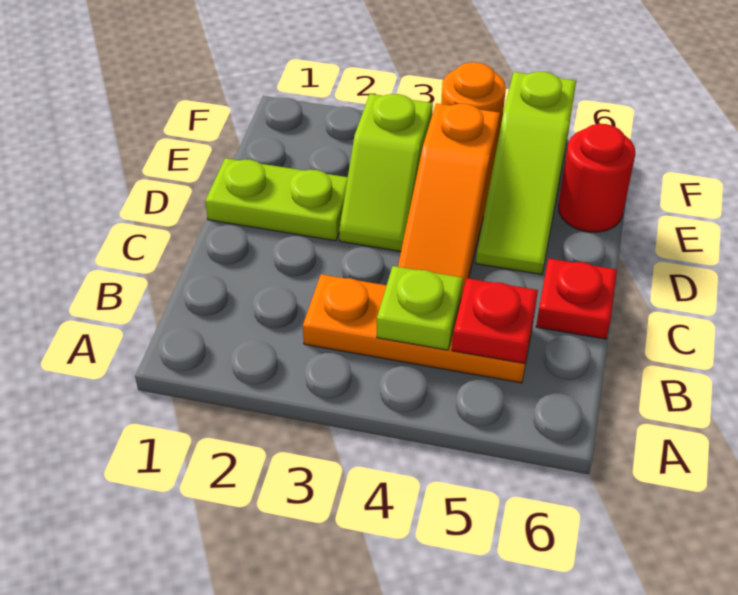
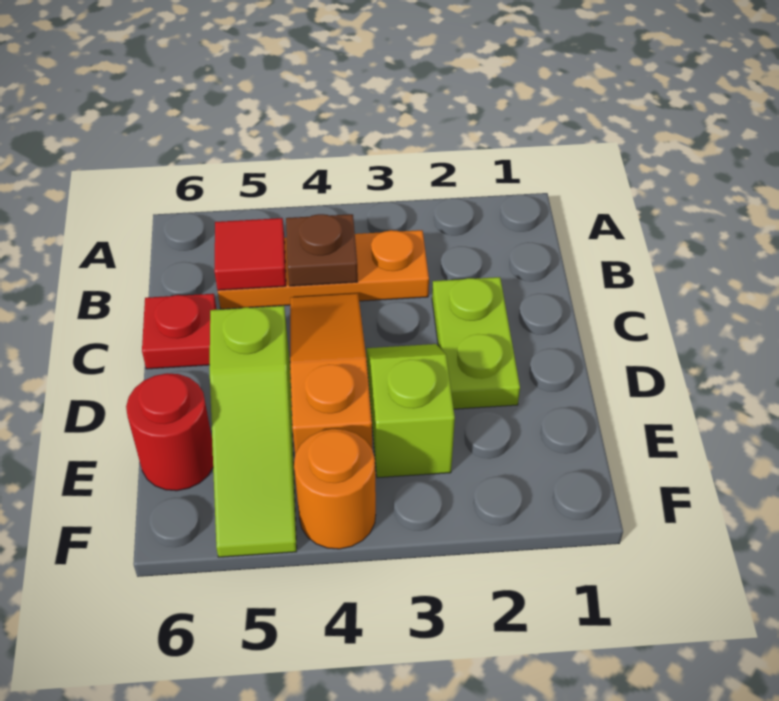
lime plate B4 level 2 -> brown plate B4 level 2
red plate B5 level 2 -> red tile B5 level 2
lime plate D1:D2 level 1 -> lime plate C2:D2 level 1
lime slope D5:F5 level 1 top F -> lime slope D5:F5 level 1 top D

